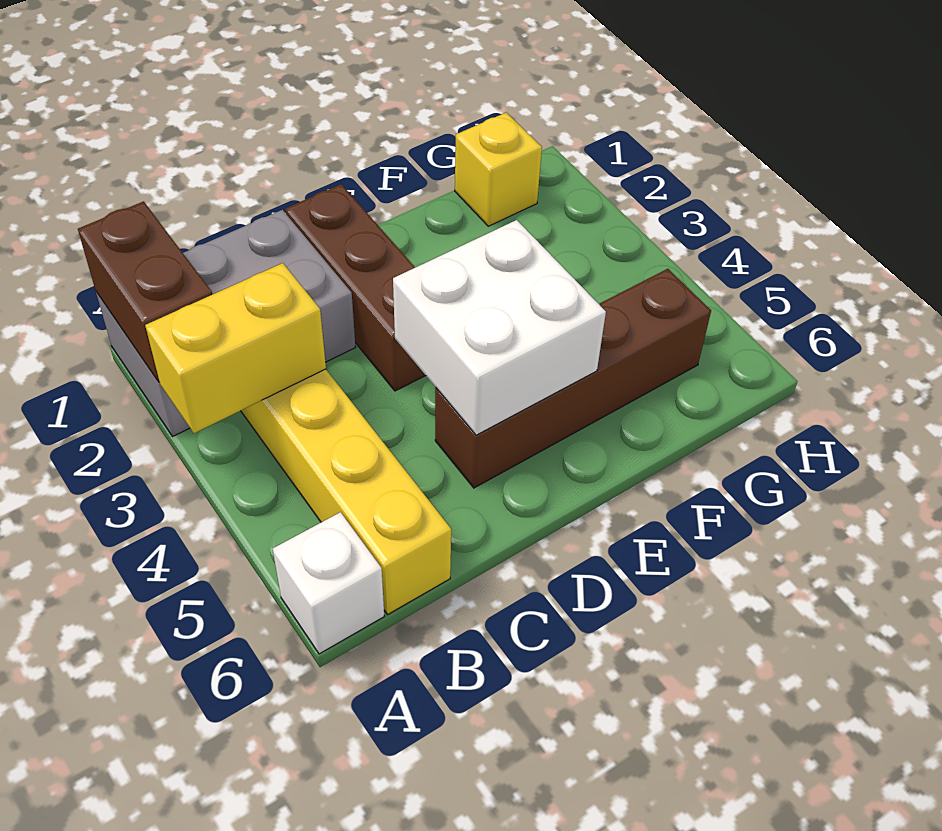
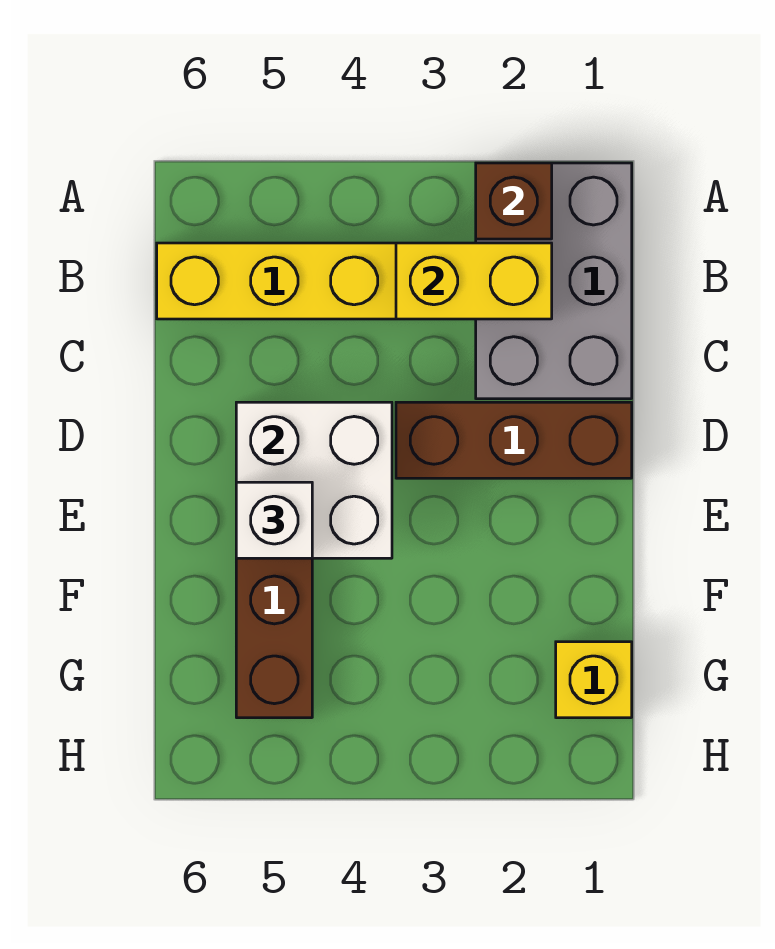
brown brick A1:A2 level 2 -> brown brick A2 level 2
yellow brick A3:B3 level 2 -> yellow brick B2:B3 level 2
white brick A6 level 1 -> white brick E5 level 3

